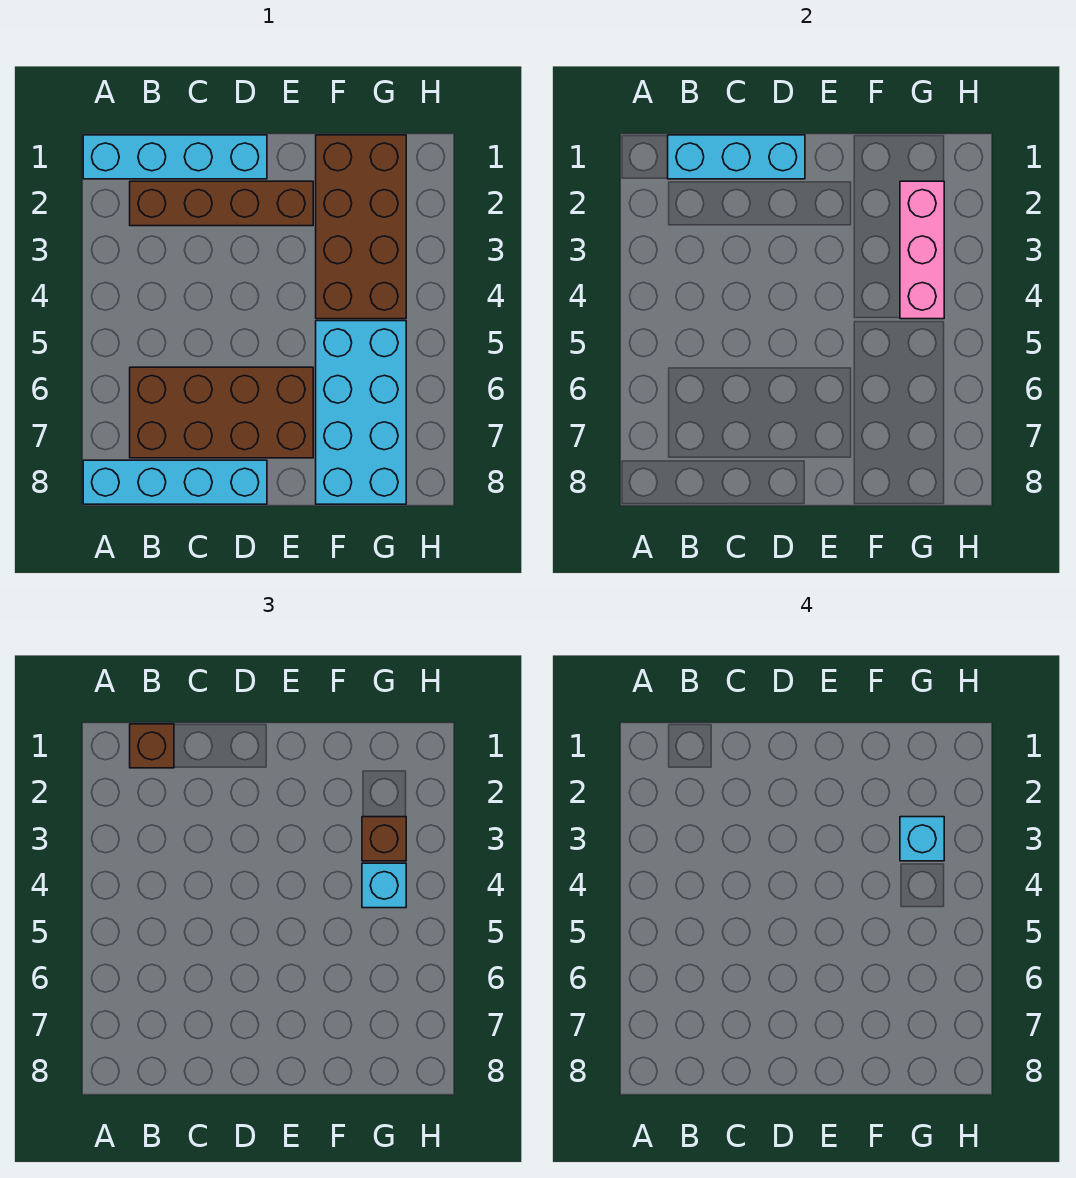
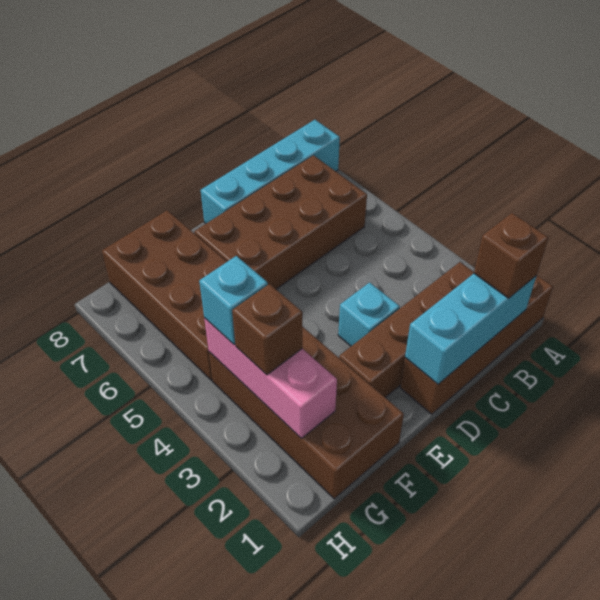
cyan brick A1:D1 level 1 -> brown brick A1:D1 level 1
cyan brick F5:G8 level 1 -> brown brick F5:G8 level 1
cyan brick G3 level 4 -> cyan brick D3 level 1

